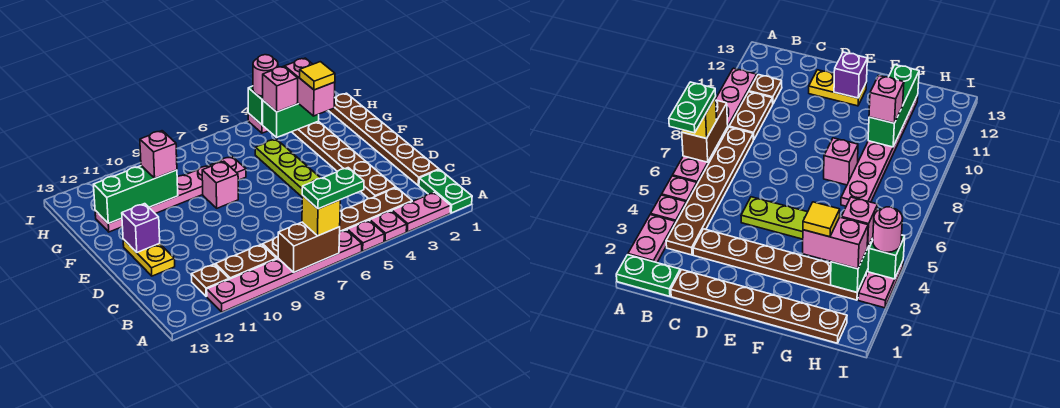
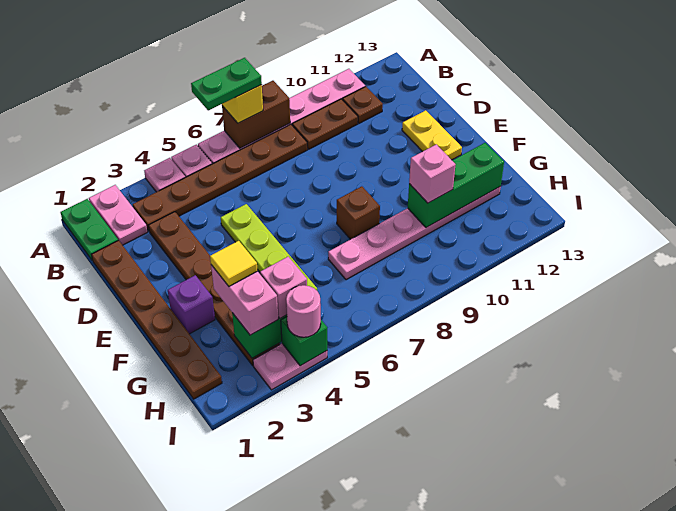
pink plate A2:A3 level 1 -> pink plate A2:B2 level 1
purple brick E12 level 2 -> purple brick F2 level 1
pink brick F8 level 1 -> brown brick F8 level 1

